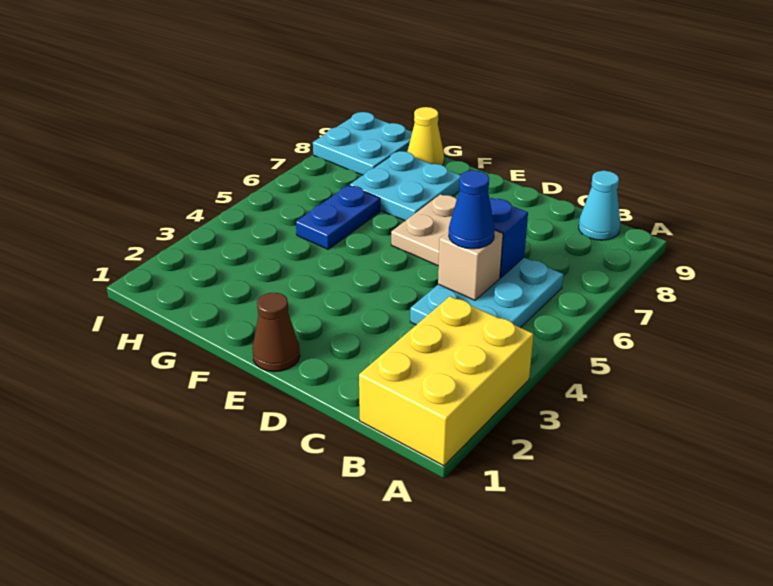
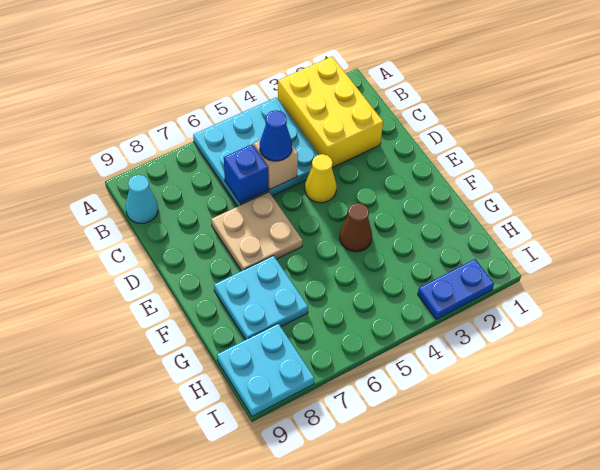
yellow brick A1:B3 level 1 -> yellow brick A2:C3 level 1
cyan plate B4:C6 level 1 -> cyan plate A4:C6 level 1
brown cone E1 level 1 -> brown cone F4 level 1
blue plate G5:G6 level 1 -> blue plate I2:I3 level 1
yellow cone G9 level 1 -> yellow cone D4 level 1

